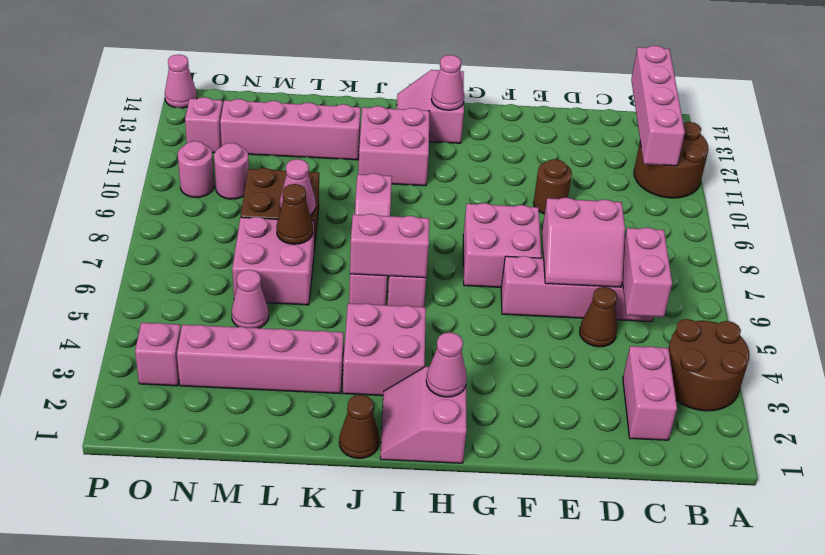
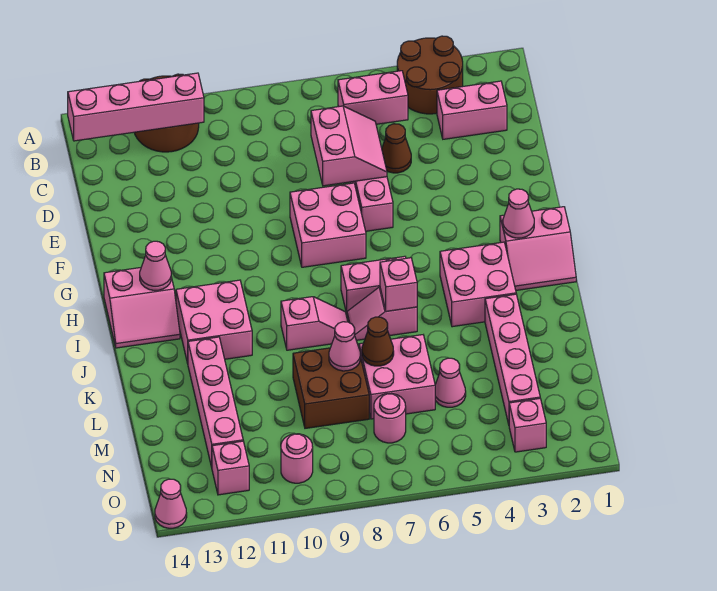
brown round brick E10 level 1 -> none
pink brick I6:J6 level 2 -> pink brick J6 level 2
brown cone J1 level 1 -> none
pink round brick N10 level 1 -> pink round brick N7 level 1

